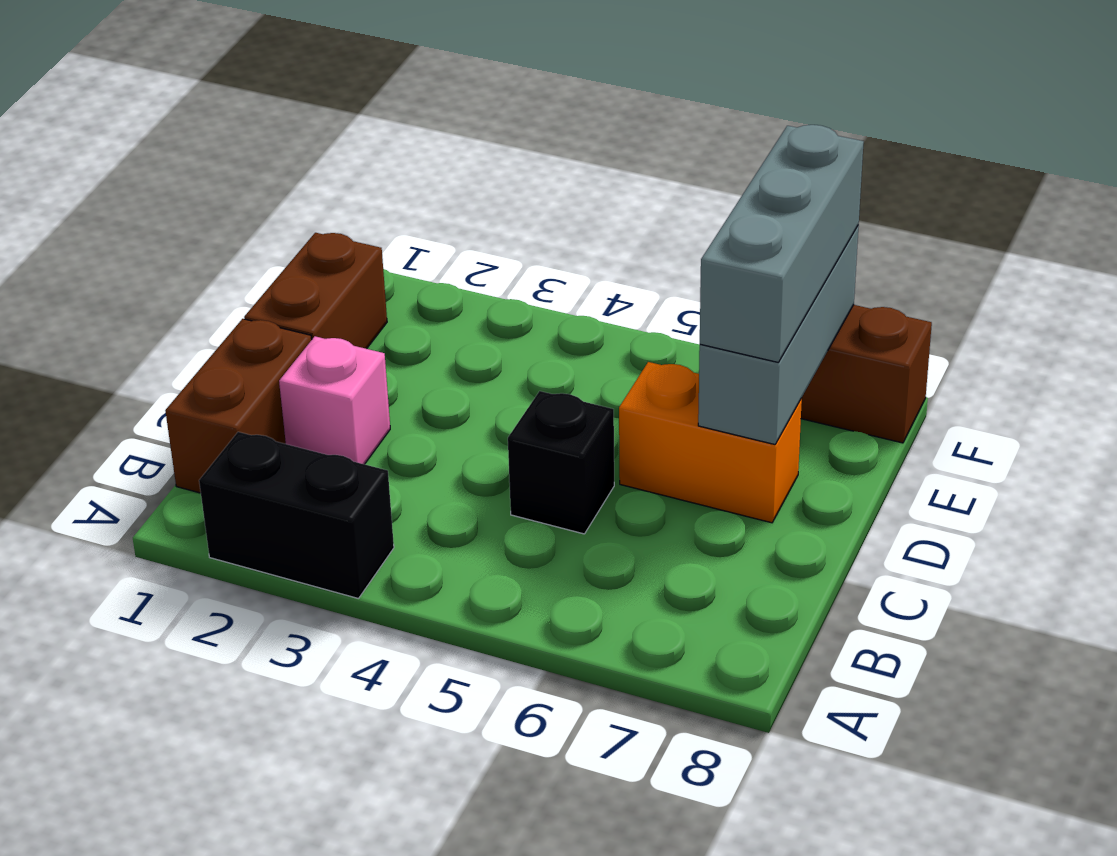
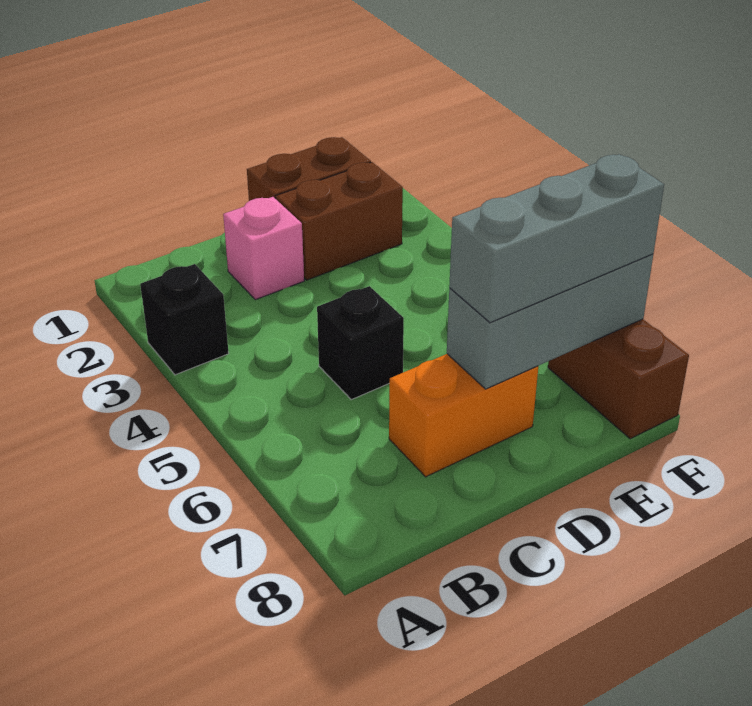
black brick A2:A3 level 1 -> black brick A3 level 1
brown brick B1:C1 level 1 -> brown brick D2:E2 level 1
orange brick D6:D7 level 1 -> orange brick C7:D7 level 1

